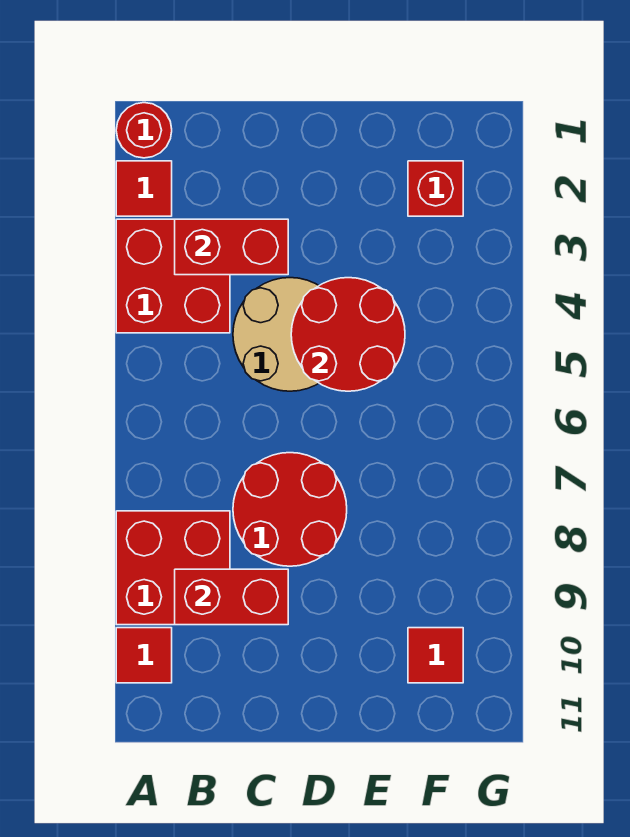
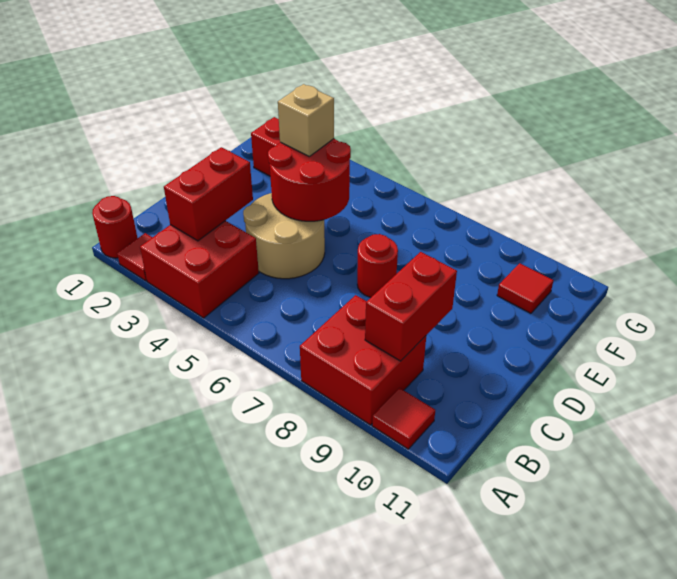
red round brick C7:D8 level 1 -> red round brick D7 level 1
none -> tan brick E4 level 3

